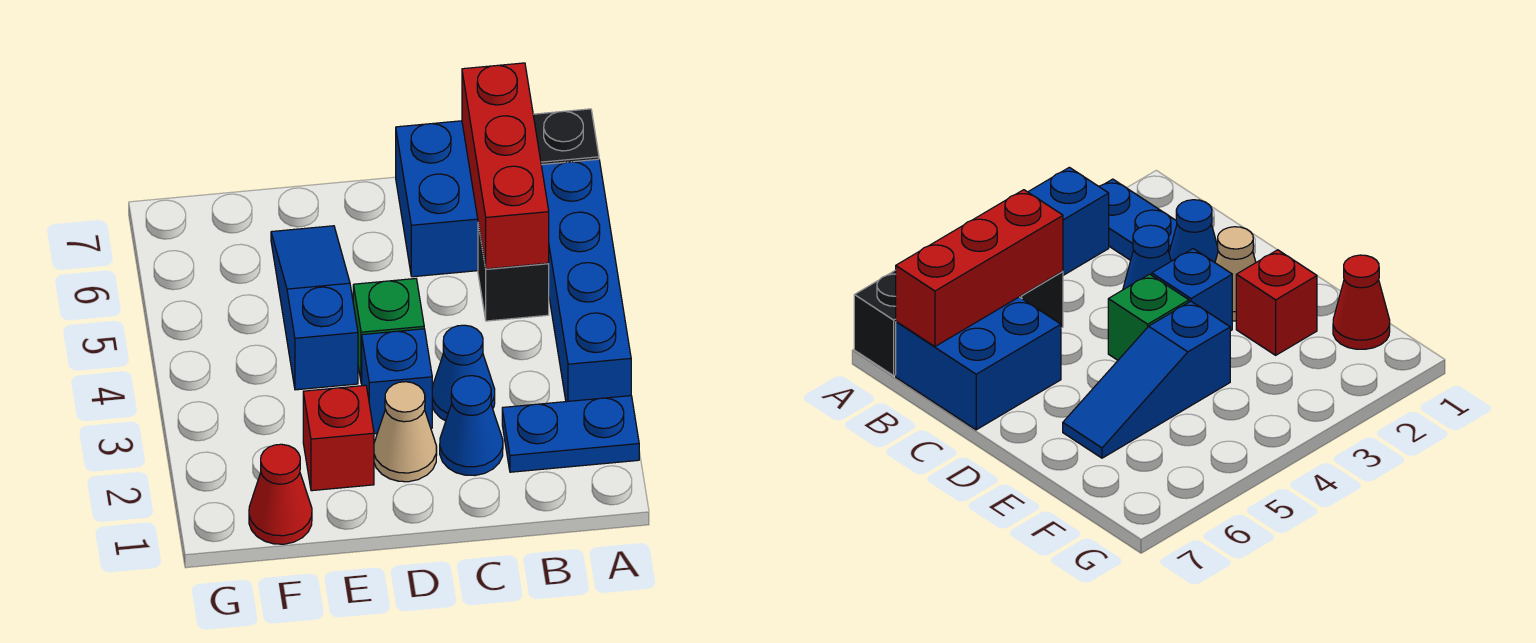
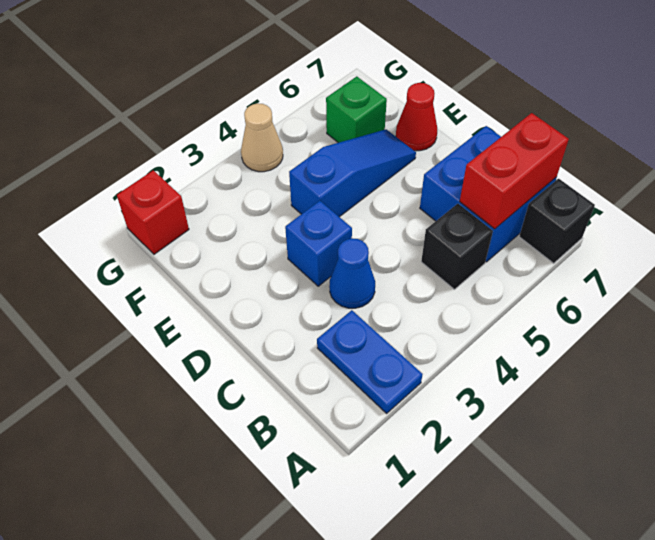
blue brick A3:A6 level 1 -> none
red brick B5:B7 level 2 -> red brick B6:B7 level 2
blue cone C2 level 1 -> none
tan cone D2 level 1 -> tan cone G4 level 1
green brick D4 level 1 -> green brick F6 level 1
red brick E2 level 1 -> red brick G1 level 1
red cone F1 level 1 -> red cone E7 level 1

